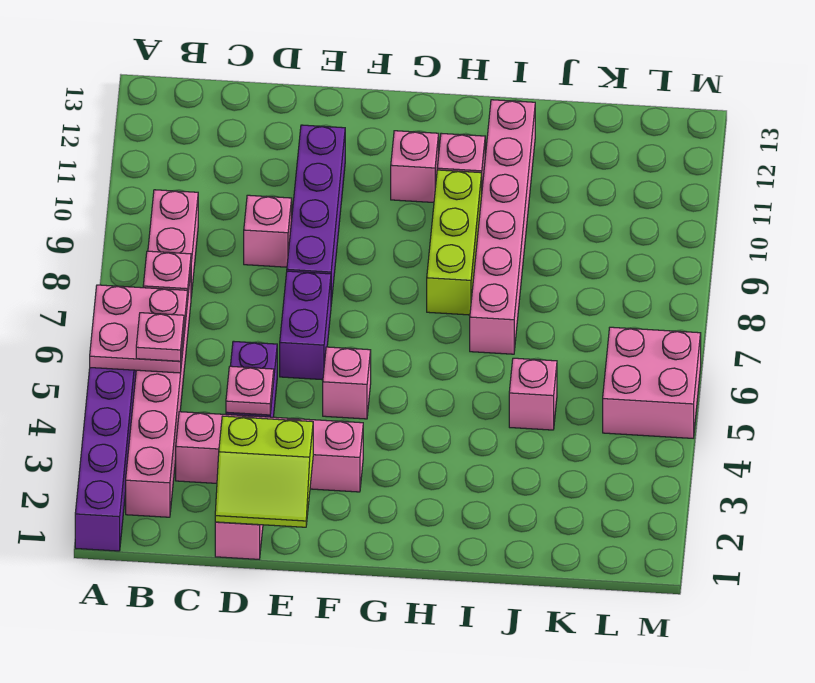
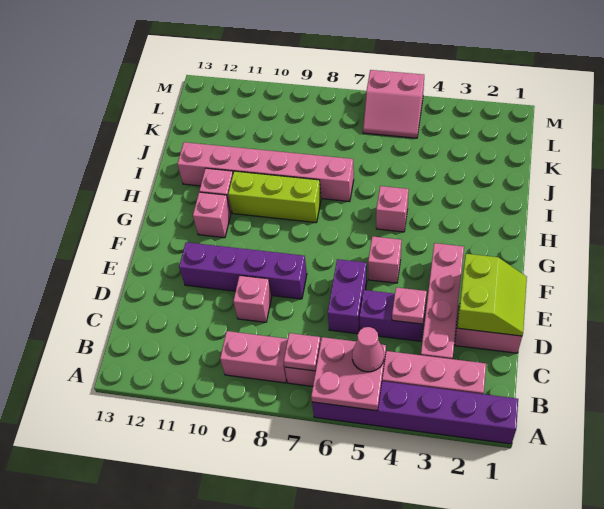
pink plate B5 level 3 -> pink cone B5 level 3
purple brick E6:E7 level 1 -> purple brick D6:E6 level 1
pink brick J5 level 1 -> pink brick H5 level 1
pink brick L5:M6 level 1 -> pink slope L5:M6 level 1 top M

